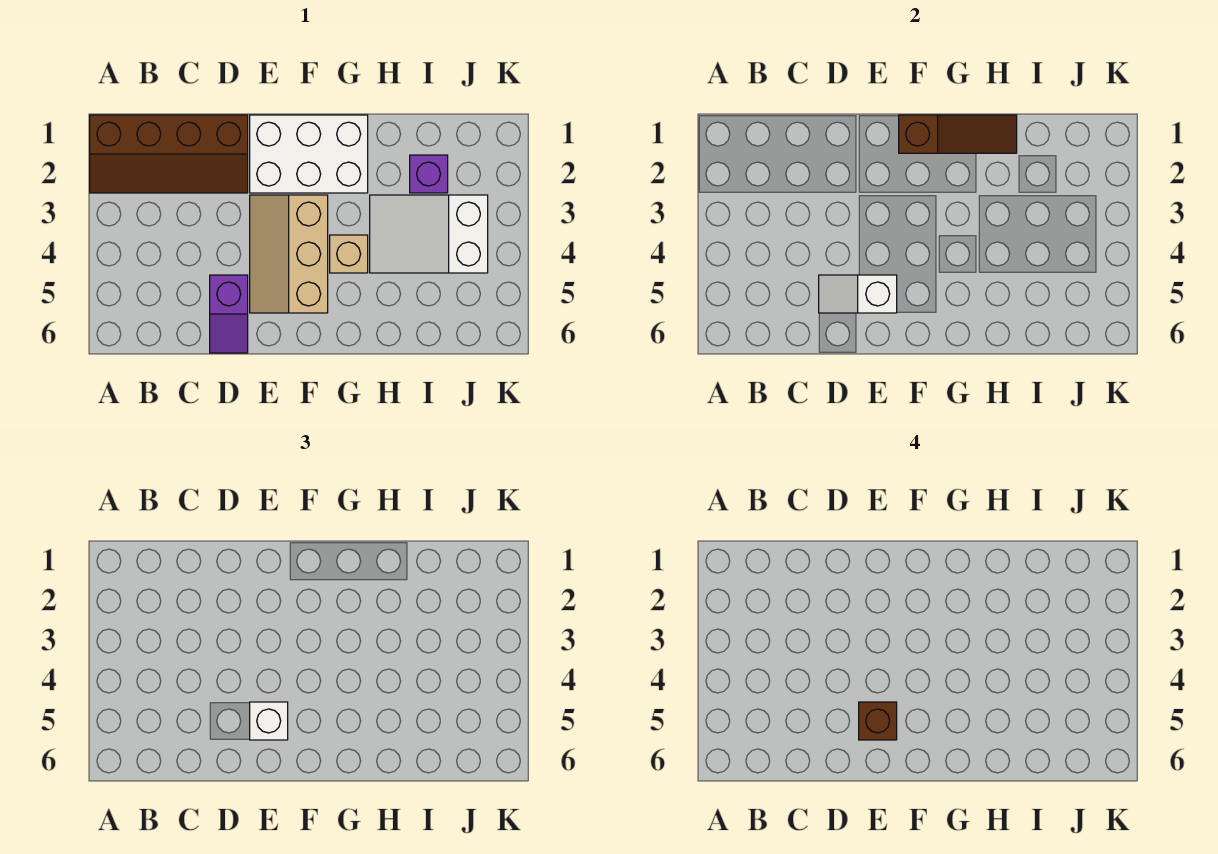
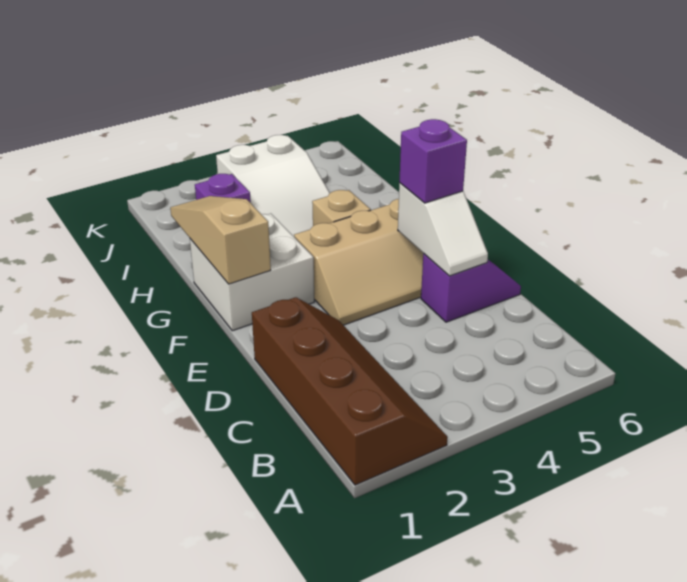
white brick E1:G2 level 1 -> white brick F1:G2 level 1
white brick E5 level 3 -> purple brick E5 level 3
brown brick E5 level 4 -> none
brown slope F1:H1 level 2 top F -> tan slope F1:H1 level 2 top F

